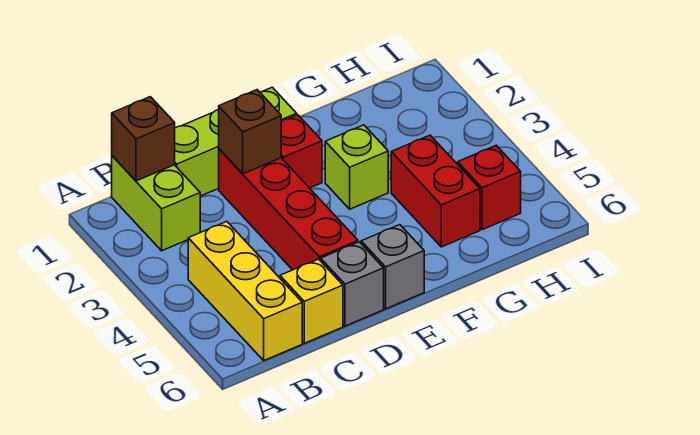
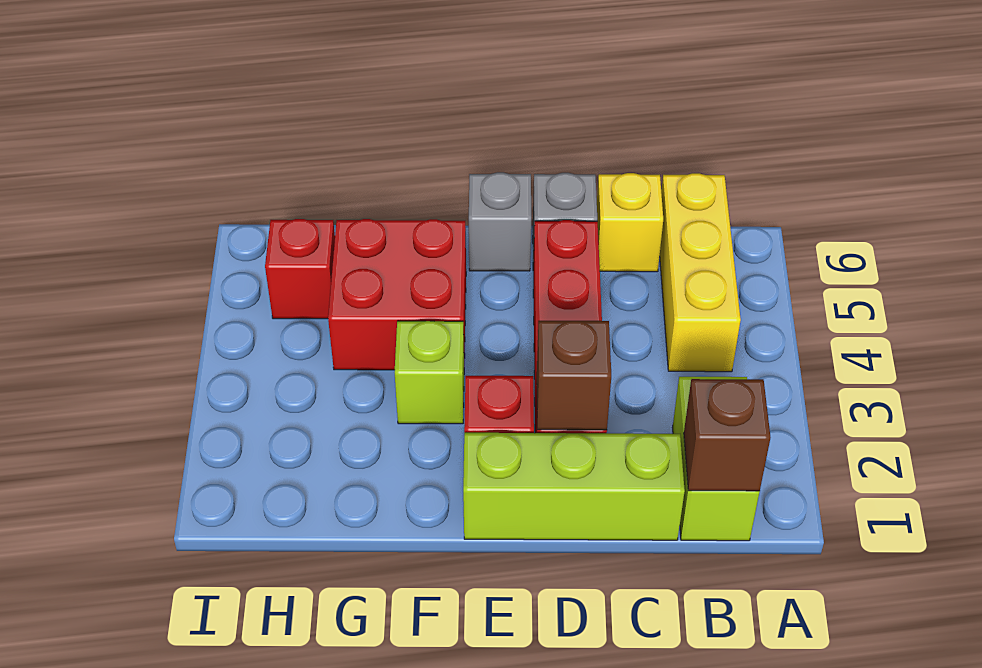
red brick G4:G5 level 1 -> red brick F4:G5 level 1

